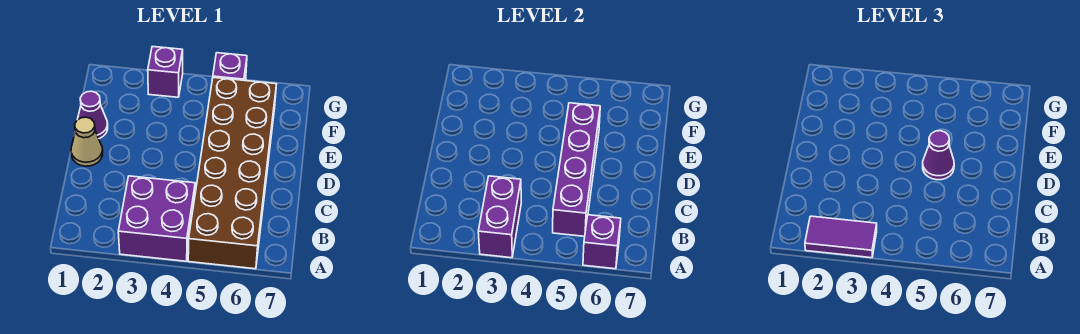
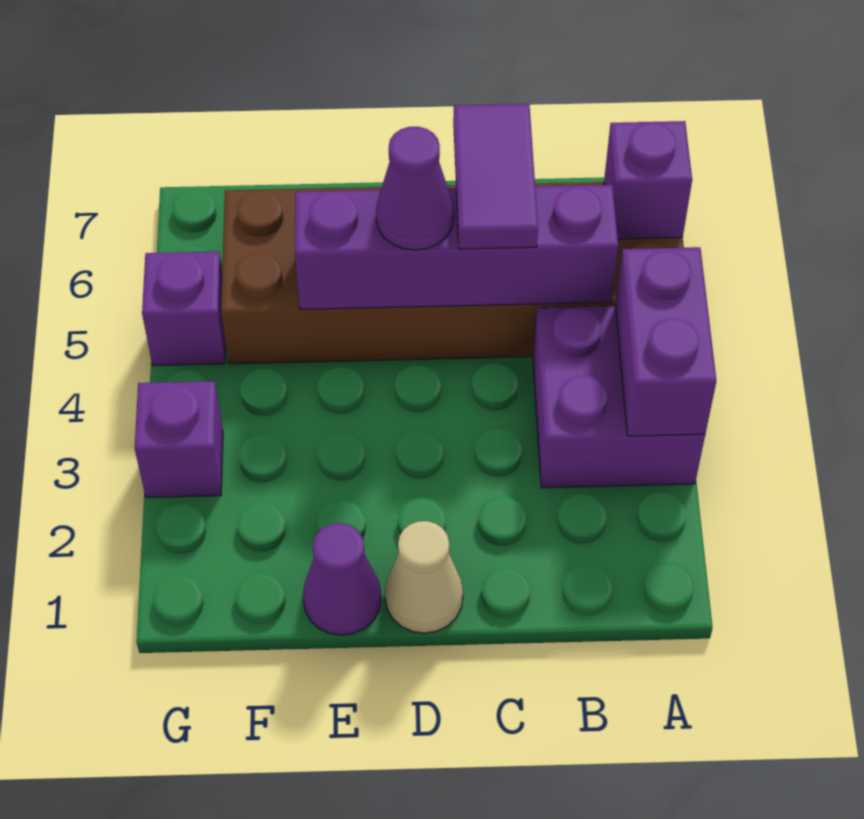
purple tile A2:A3 level 3 -> purple tile C5:C6 level 3
purple brick A3:B3 level 2 -> purple brick A3:A4 level 2

